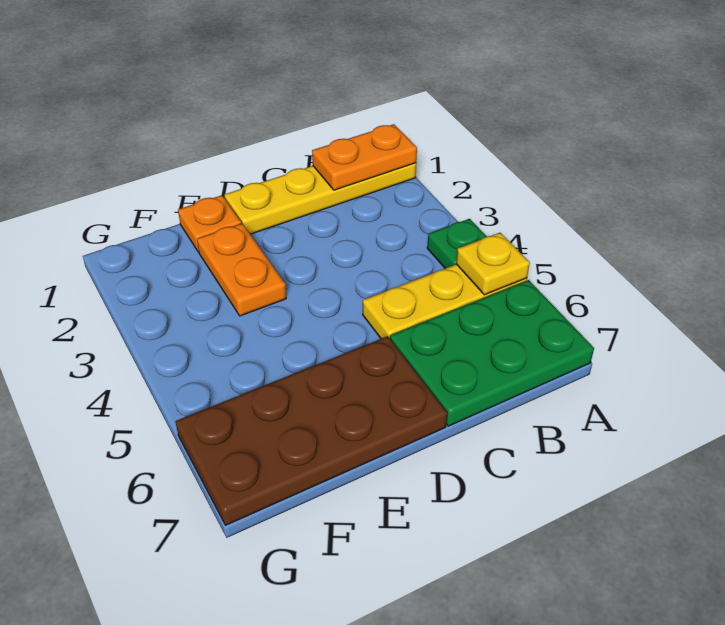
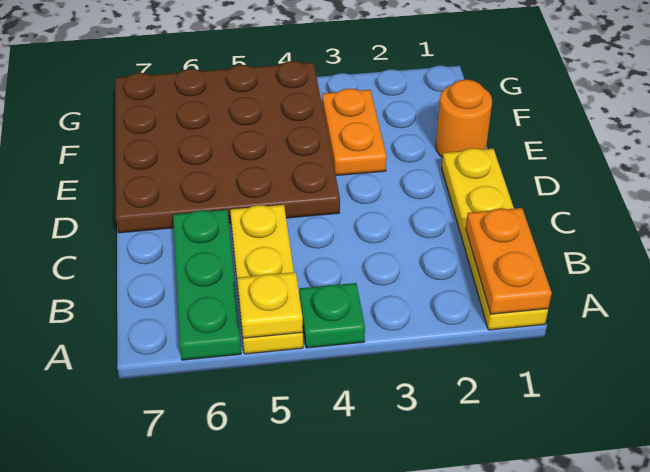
green plate A6:C7 level 1 -> green plate A6:C6 level 1
brown plate D6:G7 level 1 -> brown plate D4:G7 level 1
orange plate E1 level 1 -> orange round brick E1 level 1
orange plate E2:E3 level 1 -> orange plate E3:F3 level 1

